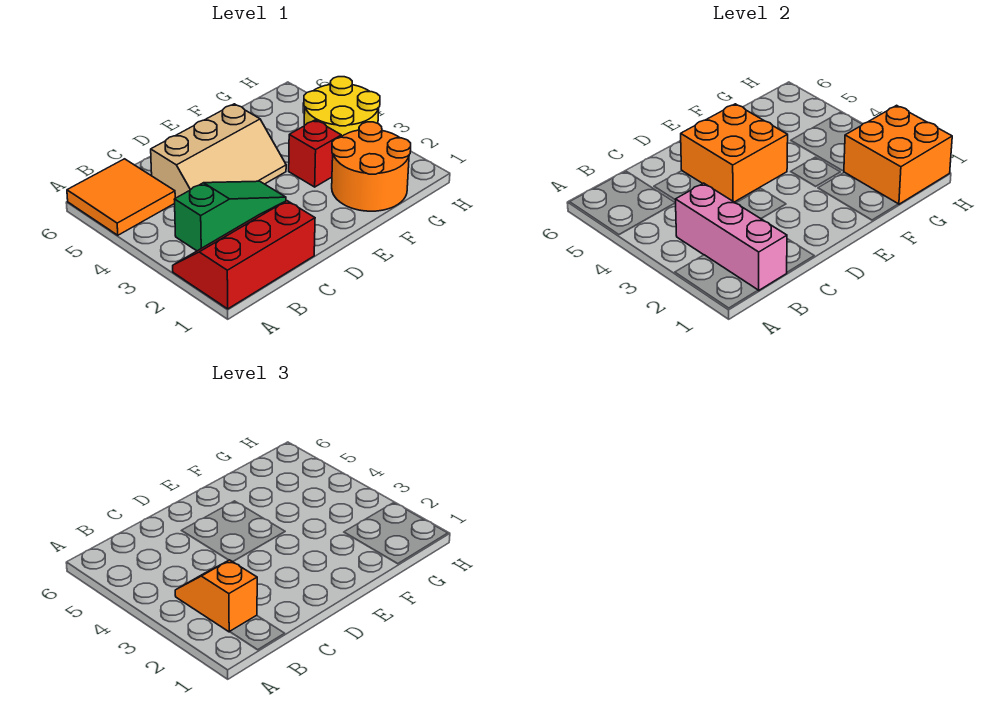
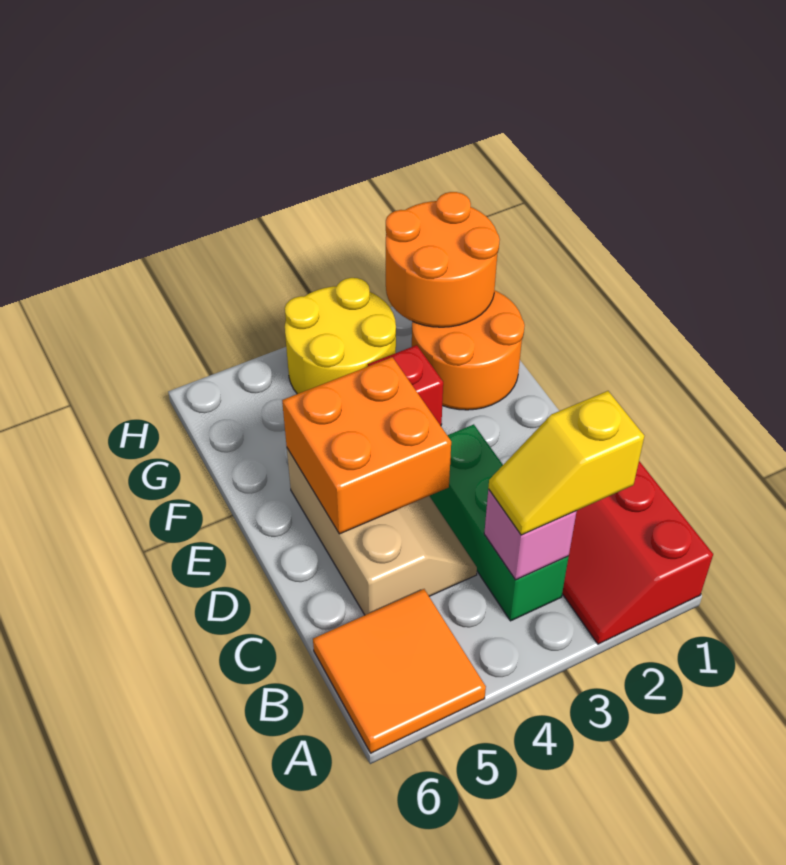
pink brick B1:B3 level 2 -> pink brick B3 level 2
orange slope B2:B3 level 3 top 2 -> yellow slope B2:B3 level 3 top 2
green slope B3:D3 level 1 top B -> green brick B3:D3 level 1
orange brick G1:H2 level 2 -> orange round brick G1:H2 level 2

